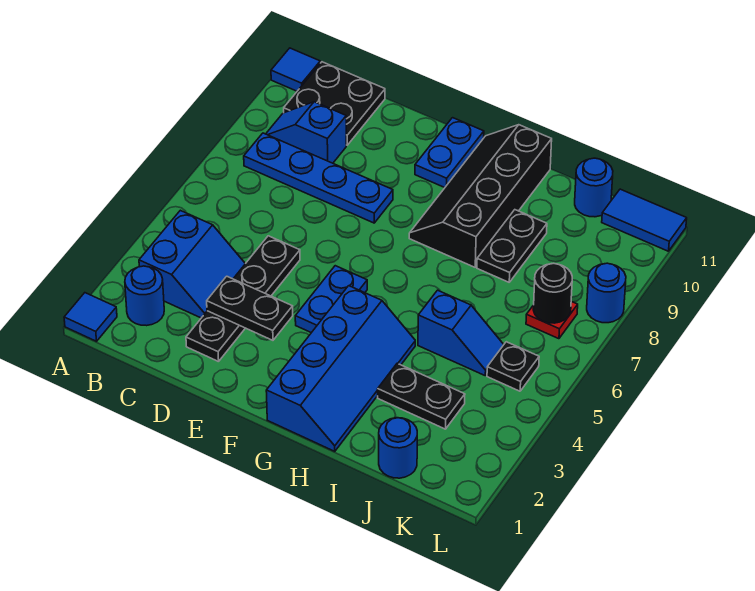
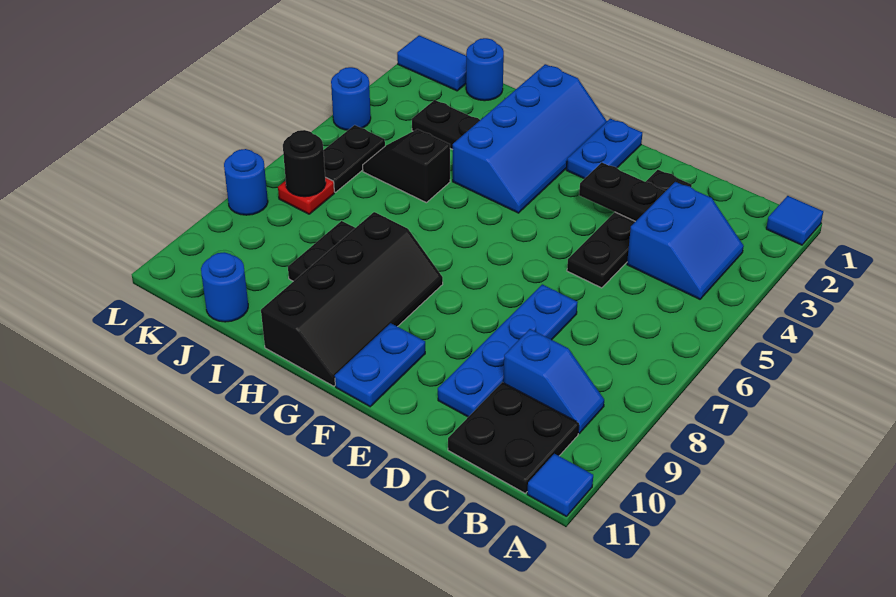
blue round brick B2 level 1 -> blue round brick L4 level 1
blue slope B3:C4 level 1 top B -> blue slope B3:C4 level 1 top C
blue plate B8:E8 level 1 -> blue plate D7:D10 level 1
blue plate F4:F5 level 1 -> blue plate F1:F2 level 1
blue slope G1:H4 level 1 top G -> blue slope G1:H4 level 1 top H
blue slope I5:J5 level 1 top I -> black slope I5:J5 level 1 top I
black plate K5 level 1 -> black plate K5:K6 level 1
blue tile K11:L11 level 1 -> blue tile K1:L1 level 1

